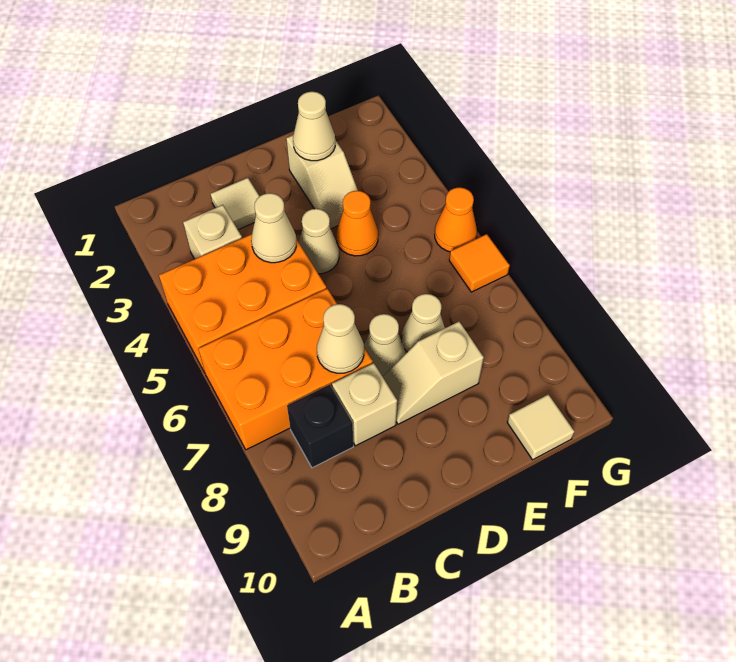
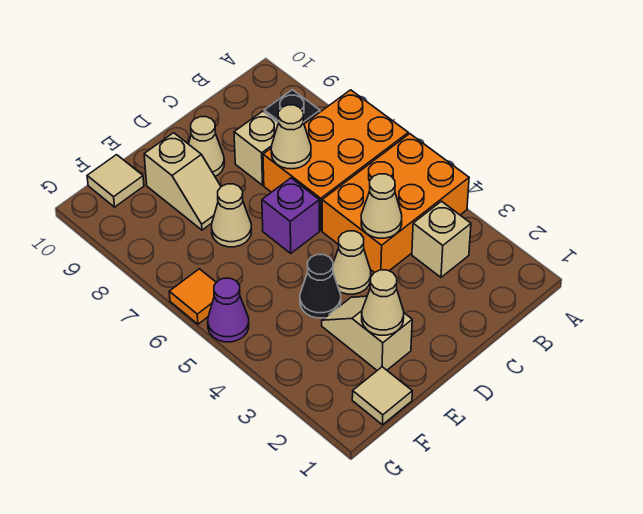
tan tile C2 level 1 -> tan tile F1 level 1
none -> purple brick D6 level 1
tan cone D7 level 1 -> tan cone D9 level 1
tan slope D8:E8 level 1 top E -> tan slope E8:E9 level 1 top 9
orange cone E4 level 1 -> black cone E4 level 1
orange cone G5 level 1 -> purple cone G5 level 1

